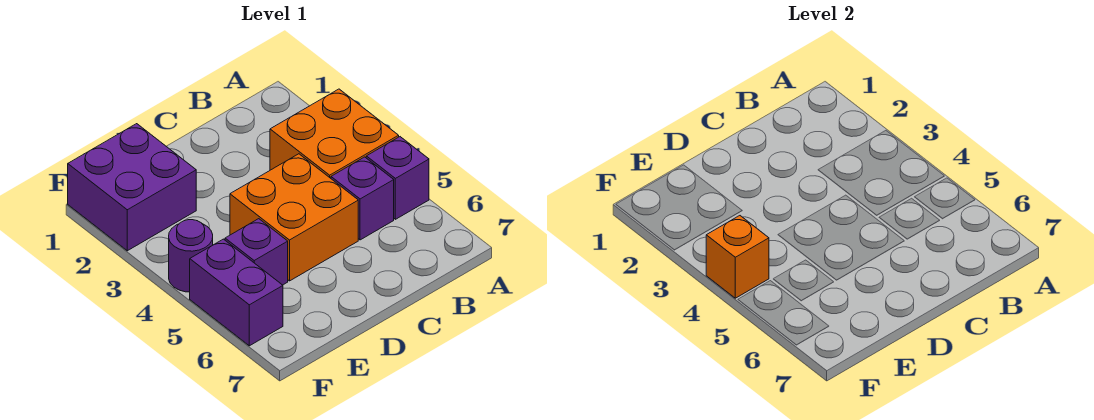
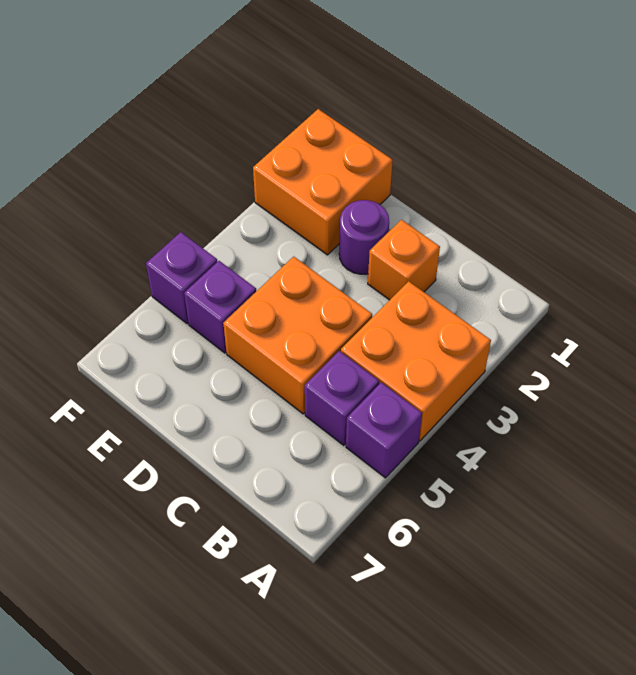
purple brick E1:F2 level 1 -> orange brick E1:F2 level 1
purple round brick F4 level 1 -> purple round brick D2 level 1
orange brick F4 level 2 -> orange brick C2 level 1
purple brick F5:F6 level 1 -> purple brick F5 level 1

